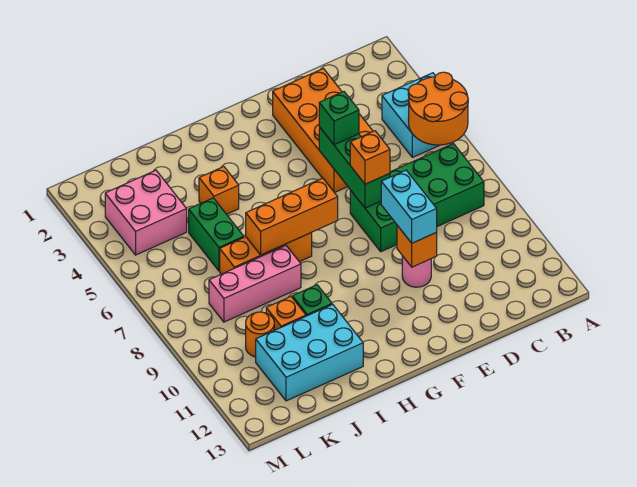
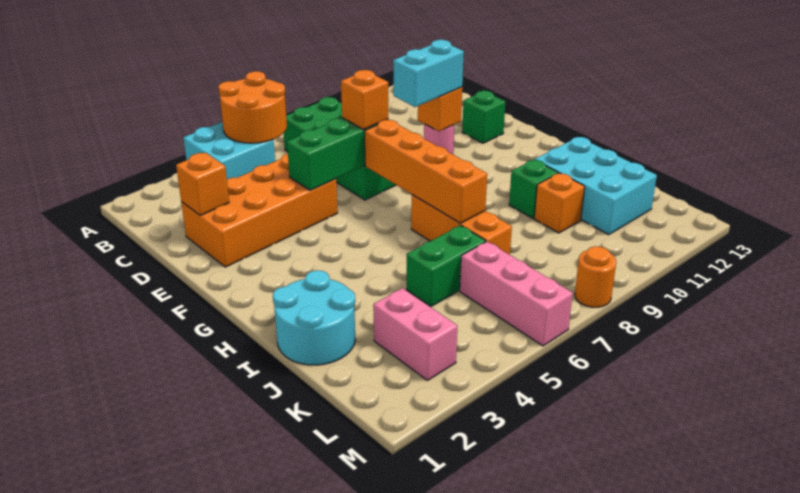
green brick E5 level 3 -> green brick E12 level 1
orange brick G7:I7 level 2 -> orange brick F7:I7 level 2
none -> cyan round brick I1:J2 level 1
orange brick I4 level 1 -> orange brick D2 level 2
pink brick I8:K8 level 1 -> pink brick K6:M6 level 1
pink brick K3:L4 level 1 -> pink brick K3:L3 level 1
orange round brick K10 level 1 -> orange round brick M8 level 1

